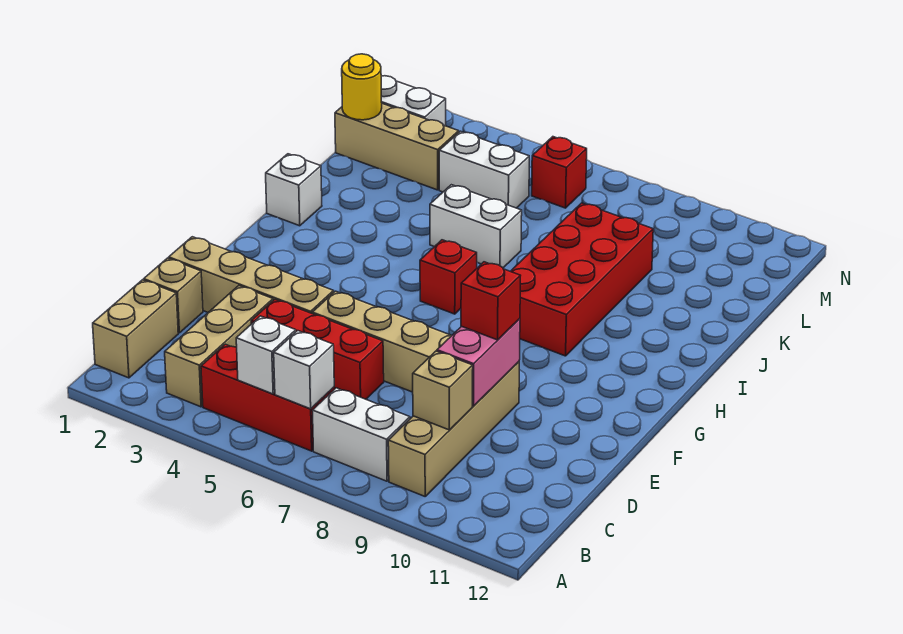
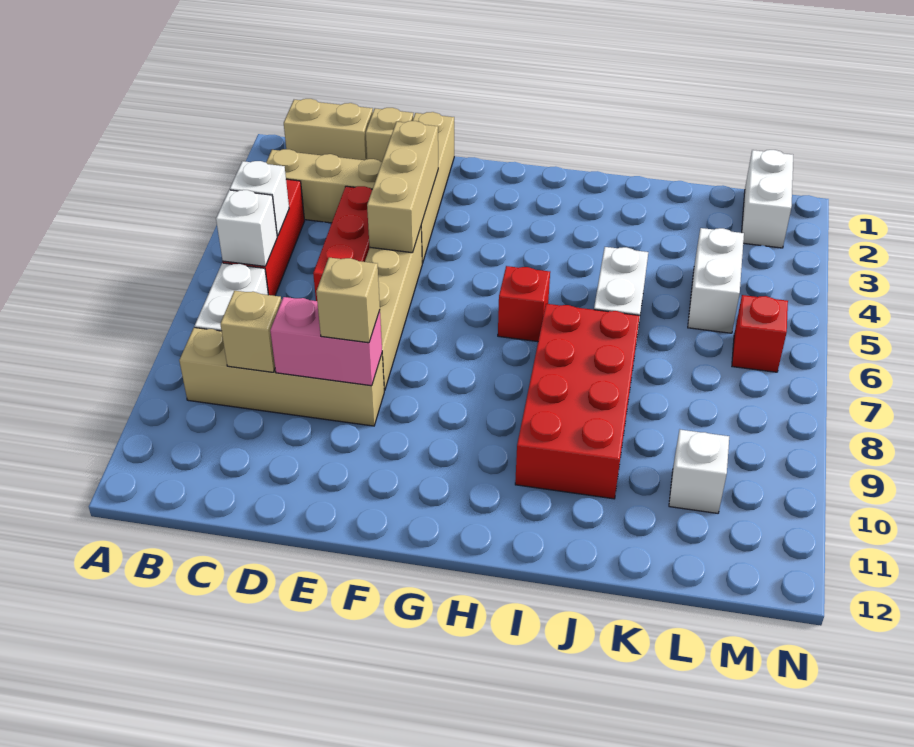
red brick E9 level 3 -> tan brick E9 level 3
red brick H8:K9 level 1 -> red brick I7:J10 level 1
white brick I1 level 1 -> white brick L10 level 1
tan brick L1:L3 level 1 -> tan brick E3:E5 level 2
yellow round brick L1 level 2 -> none

